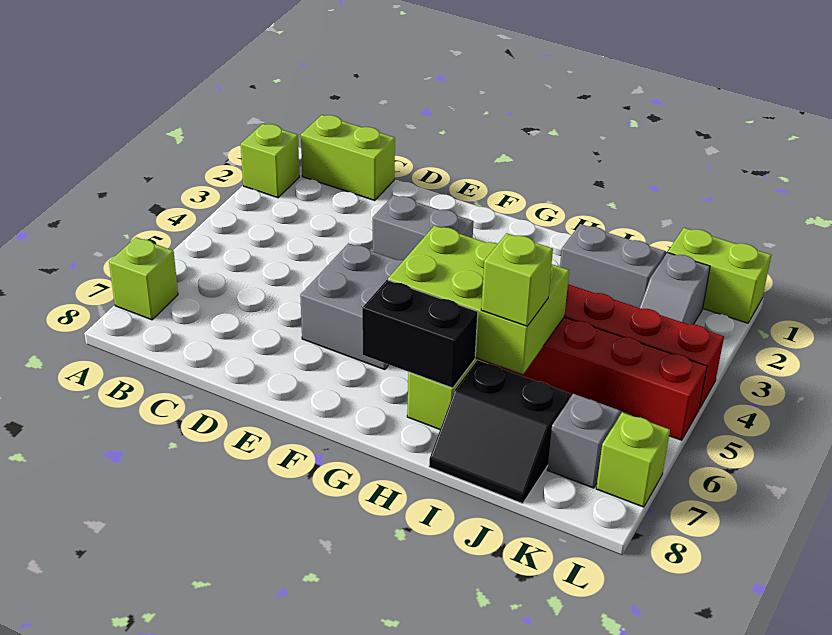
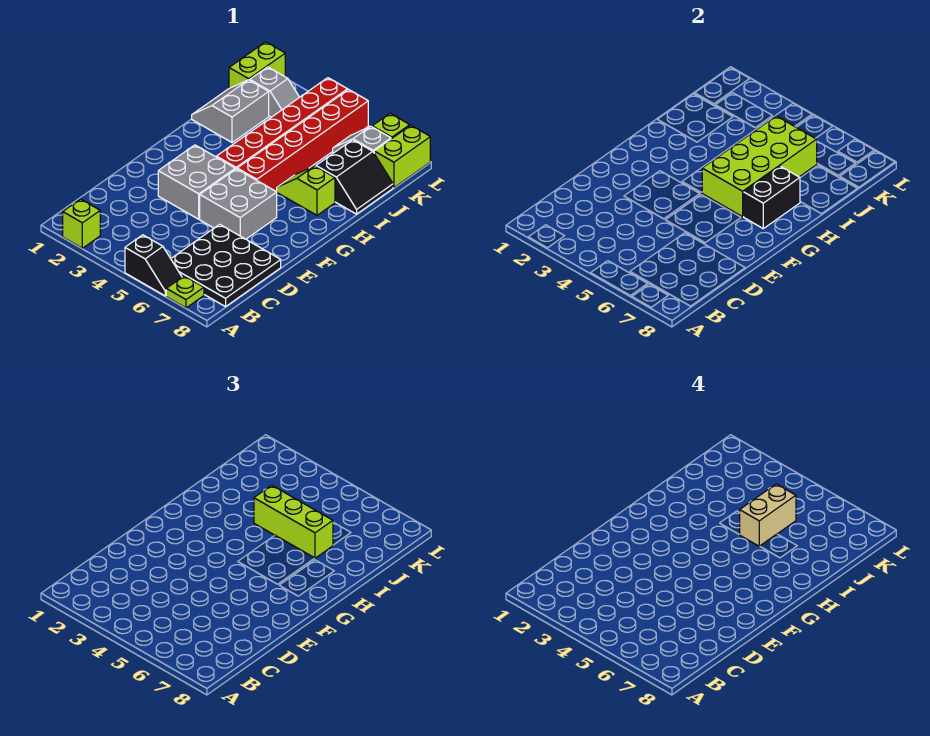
none -> black slope A5:A6 level 1 top 5
lime brick A7 level 1 -> lime plate A7 level 1
lime brick B1:C1 level 1 -> lime brick K8:L8 level 1
none -> black plate B6:D8 level 1
grey brick E3:F3 level 1 -> grey brick E3:F4 level 1
lime brick G5:I6 level 2 -> lime brick G5:J6 level 2
none -> tan brick I5:J5 level 4
lime brick I6 level 3 -> lime brick I4:I6 level 3

